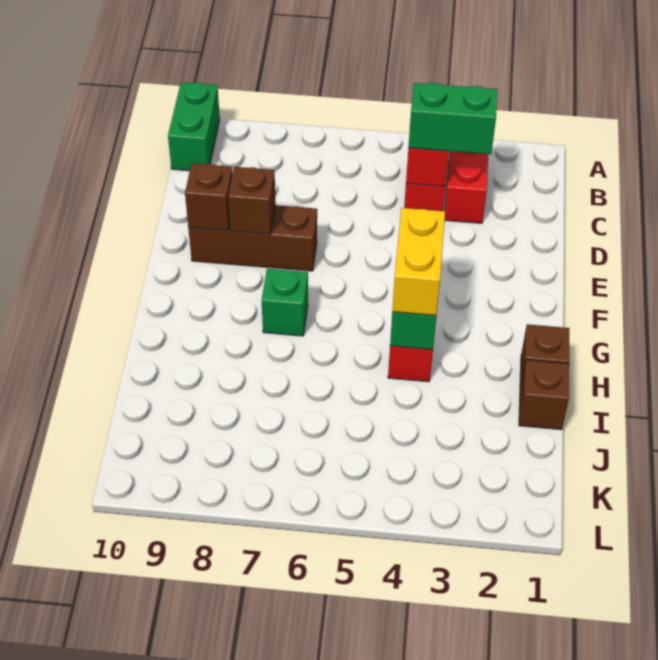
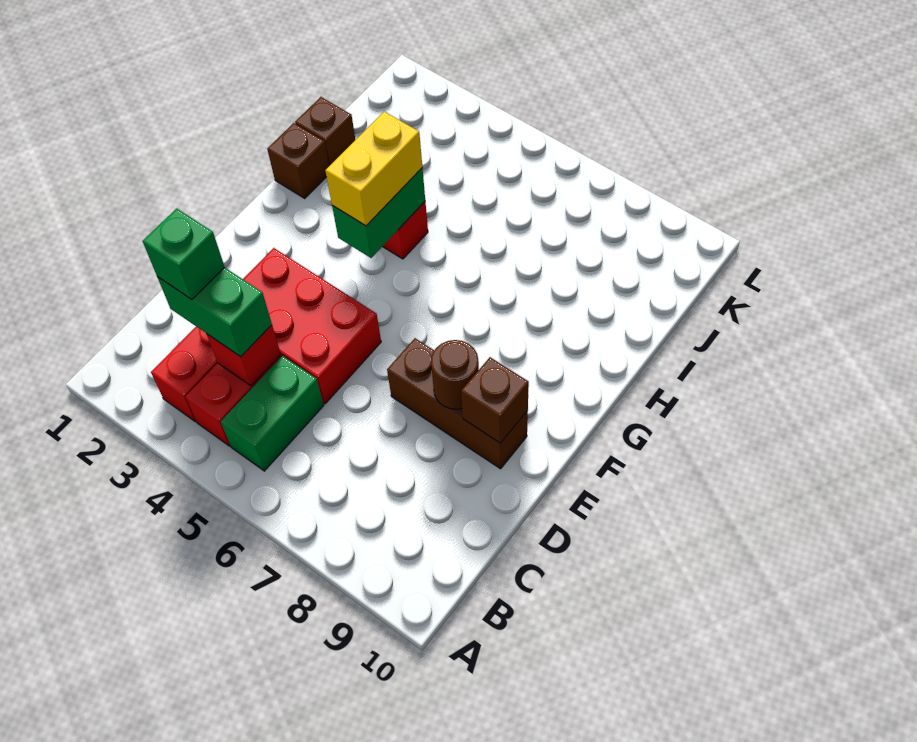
green brick A10:B10 level 1 -> green brick B5:C5 level 1
none -> red brick D3:E5 level 1
brown brick E8 level 2 -> brown round brick E8 level 2
green brick G7 level 1 -> green brick C3 level 4

